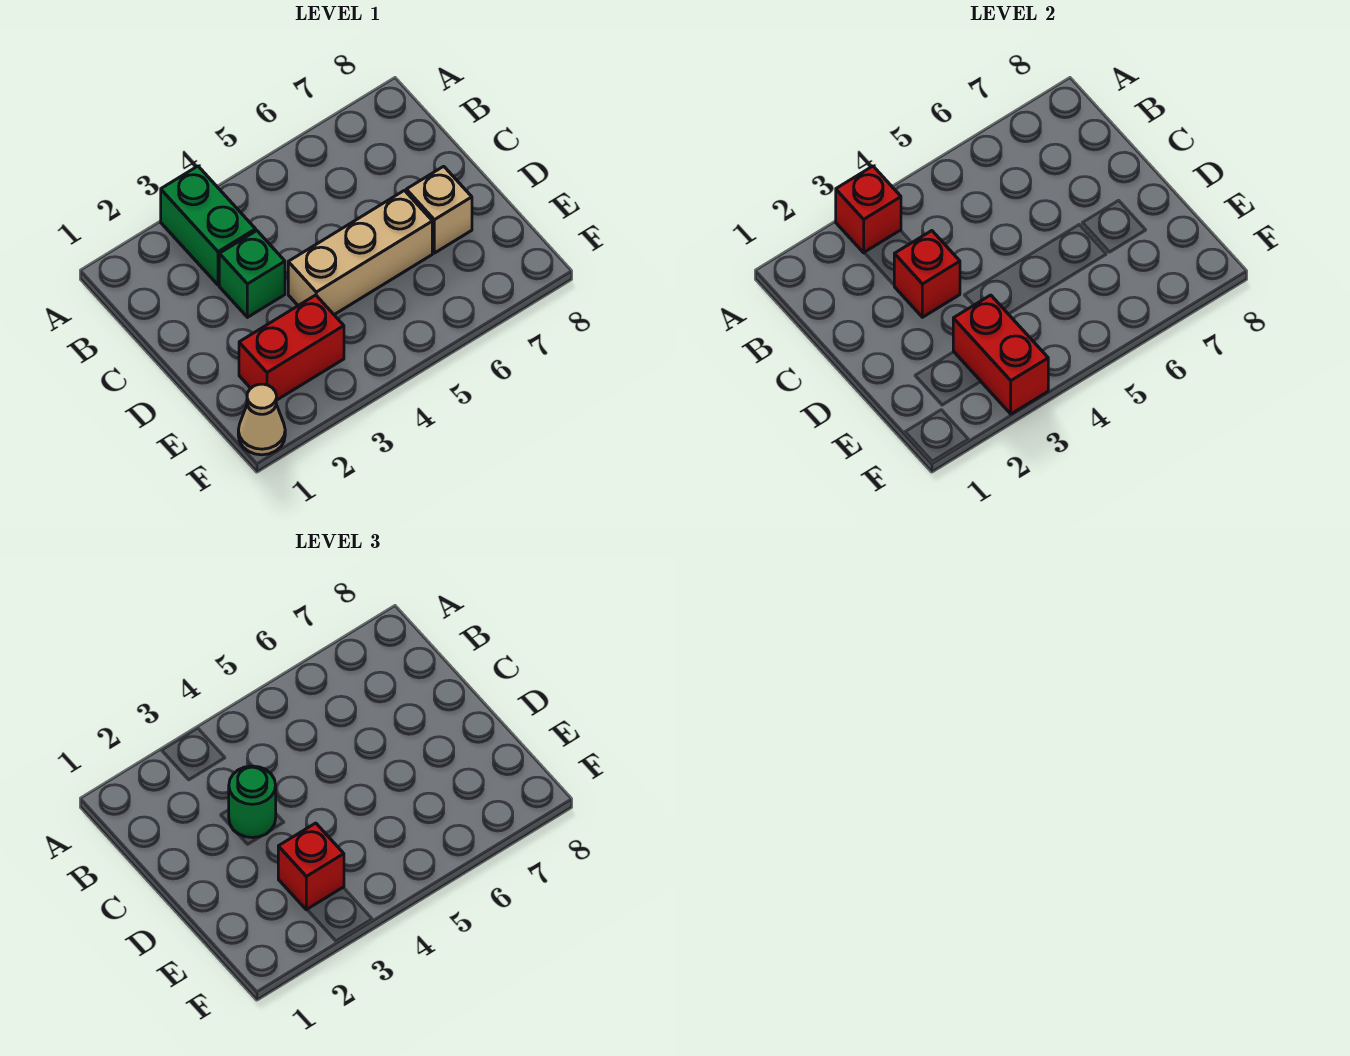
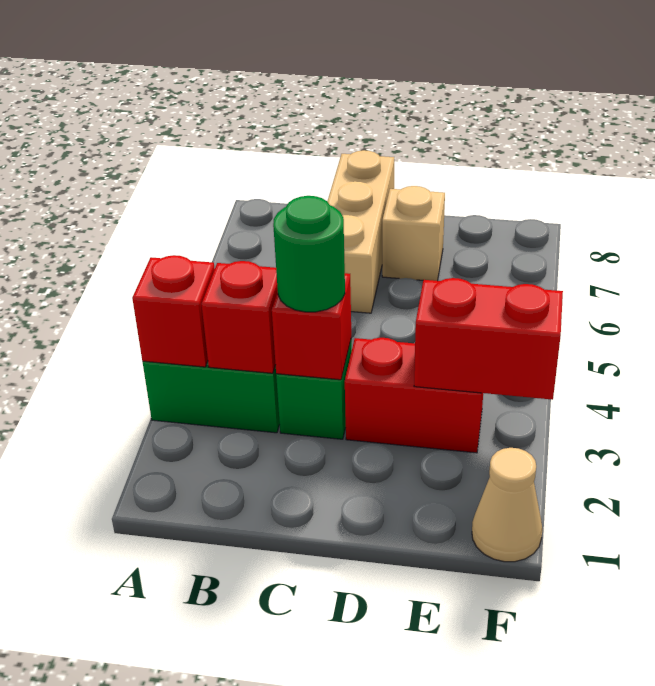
tan brick D4:D6 level 1 -> tan brick C6:C8 level 1
red brick E2:E3 level 1 -> red brick D3:E3 level 1
red brick E3 level 3 -> red brick B3 level 2

